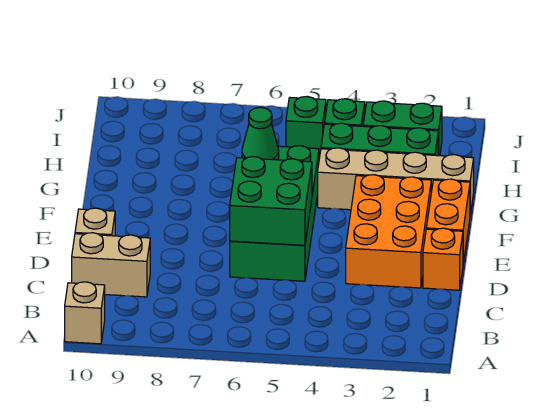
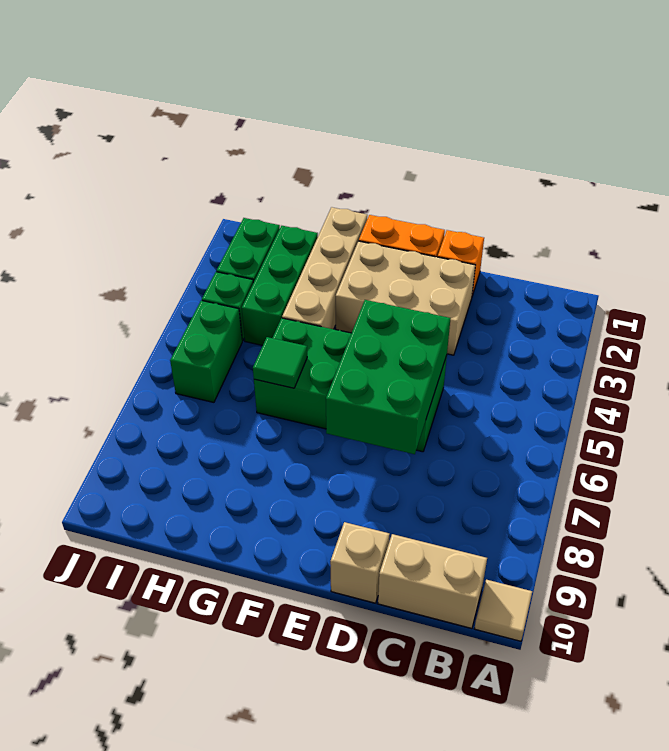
tan brick A10 level 1 -> tan tile A10 level 1
tan brick C9:C10 level 1 -> tan brick B10:C10 level 1
orange brick D2:F3 level 1 -> tan brick D2:F3 level 1
green brick D5:E6 level 2 -> green brick D5:E7 level 2
green cone G6 level 2 -> green tile G6 level 2
green brick I5 level 1 -> green brick I5:I6 level 1

